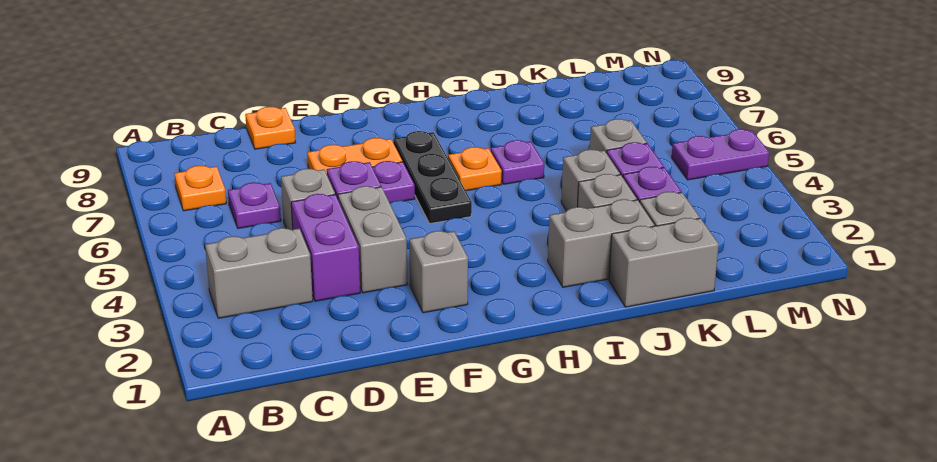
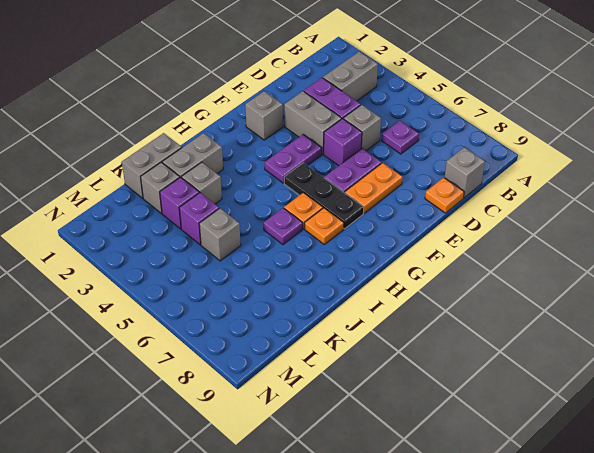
orange plate B7 level 1 -> orange plate H7 level 1
grey brick J4 level 1 -> grey brick C9 level 1
purple plate M5:N5 level 1 -> purple plate F4:G4 level 1

